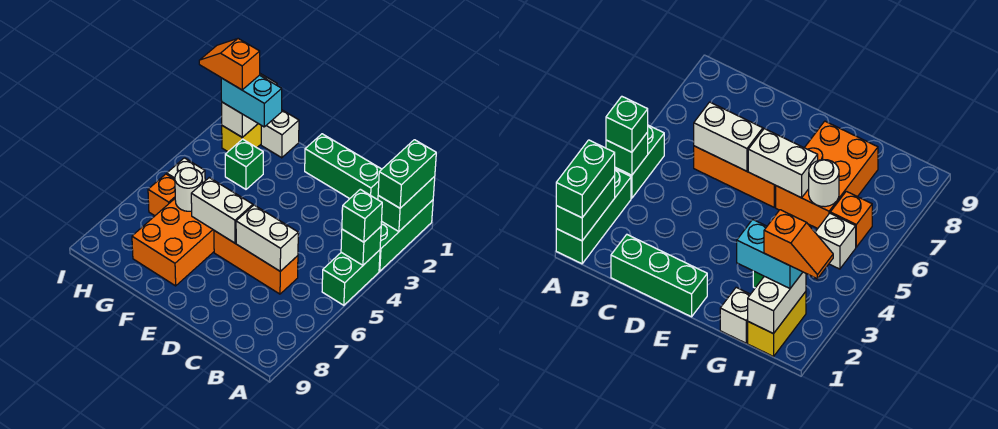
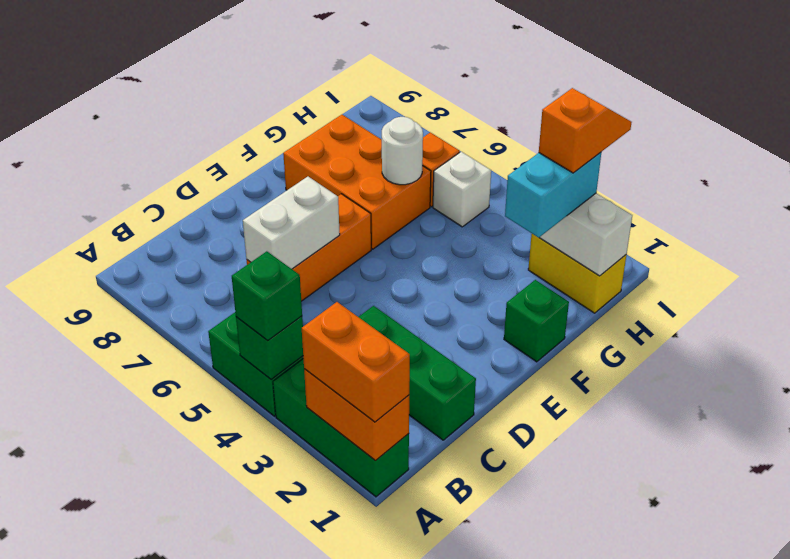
green brick A1:A2 level 2 -> orange brick A1:A2 level 2
green brick A1:A2 level 3 -> orange brick A1:A2 level 3
green brick C1:E1 level 1 -> green brick C1:C3 level 1
white brick E6:F6 level 2 -> none
white brick G1 level 1 -> none
green brick G3 level 1 -> green brick F1 level 1

